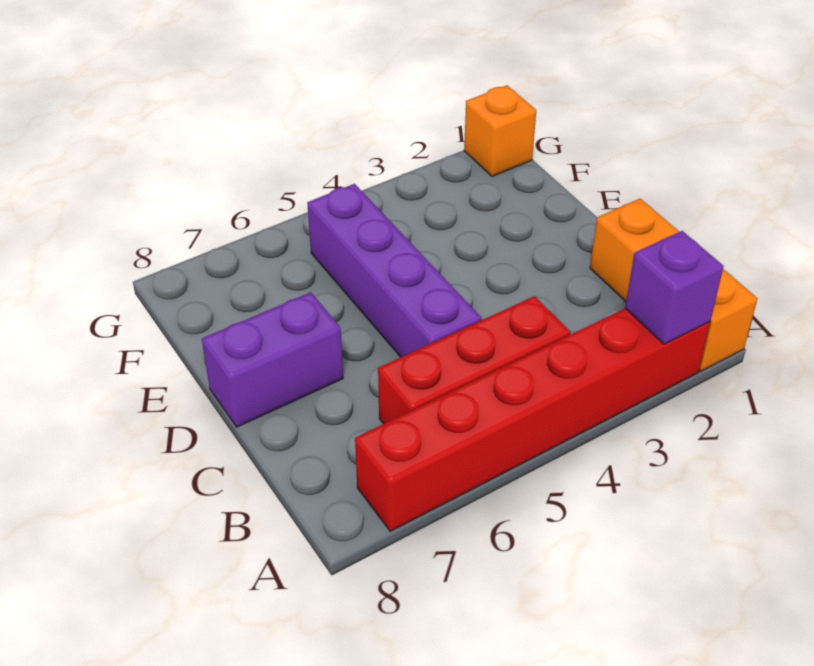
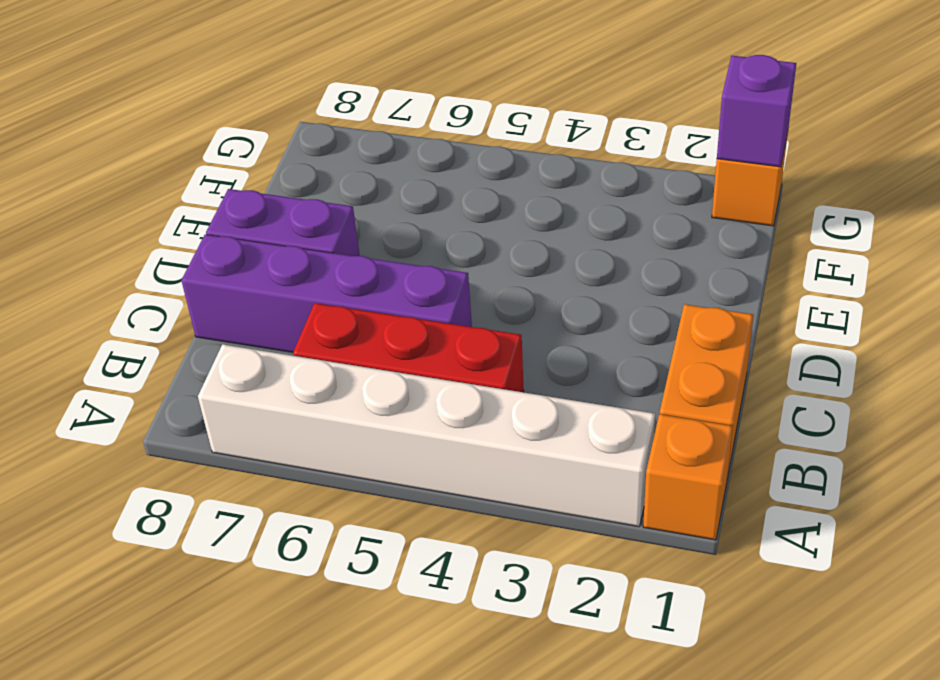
red brick A2:A7 level 1 -> white brick A2:A7 level 1
purple brick A2 level 2 -> purple brick G1 level 2
purple brick C5:F5 level 1 -> purple brick C5:C8 level 1

